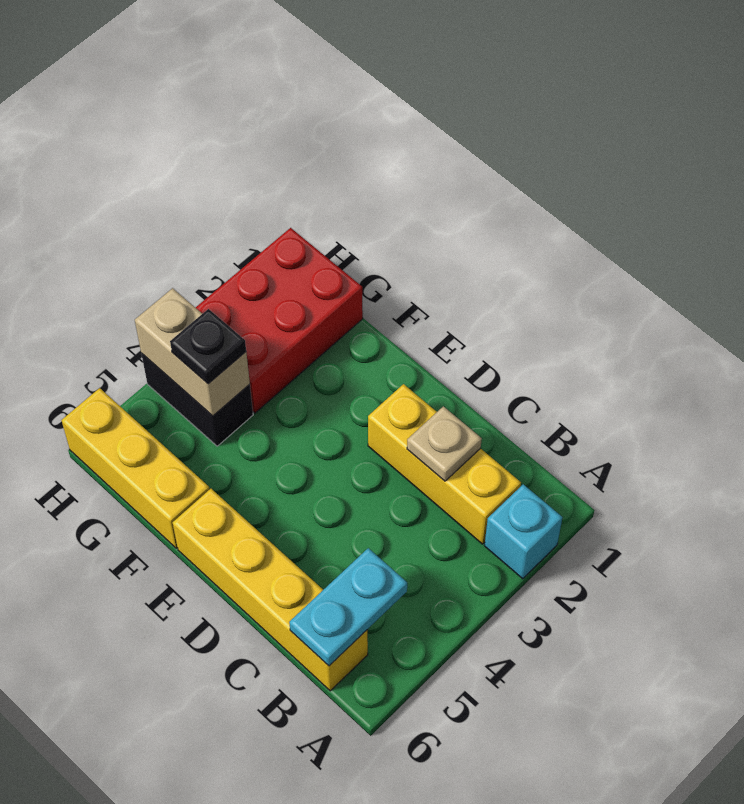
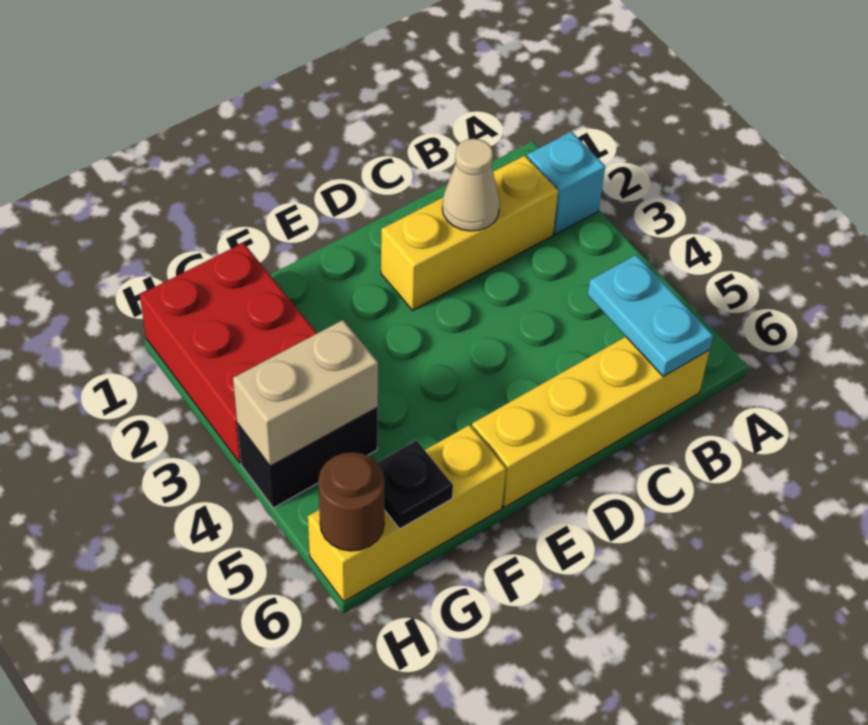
tan plate C2 level 2 -> tan cone C2 level 2
black plate G4 level 3 -> black plate G6 level 2
none -> brown round brick H6 level 2

